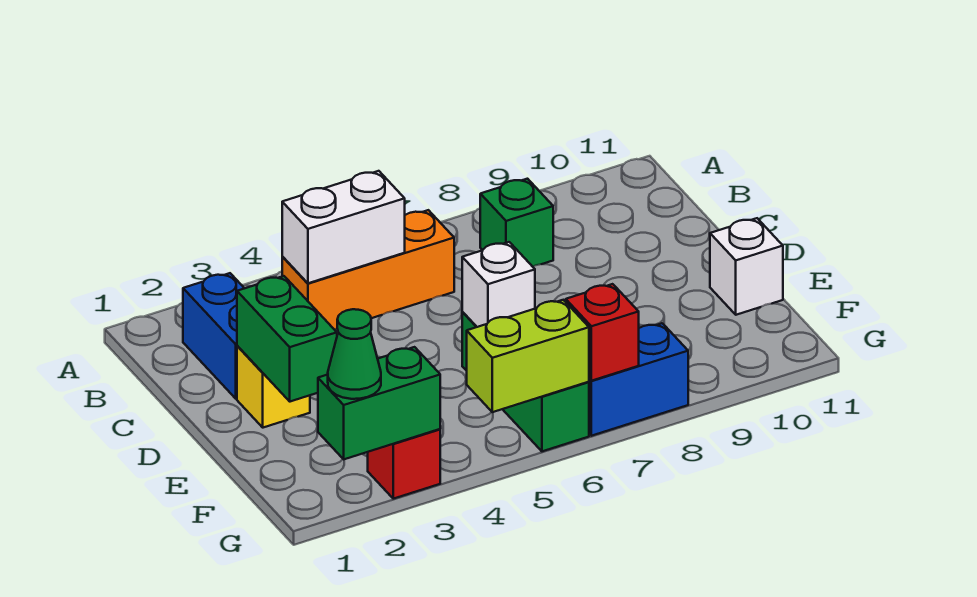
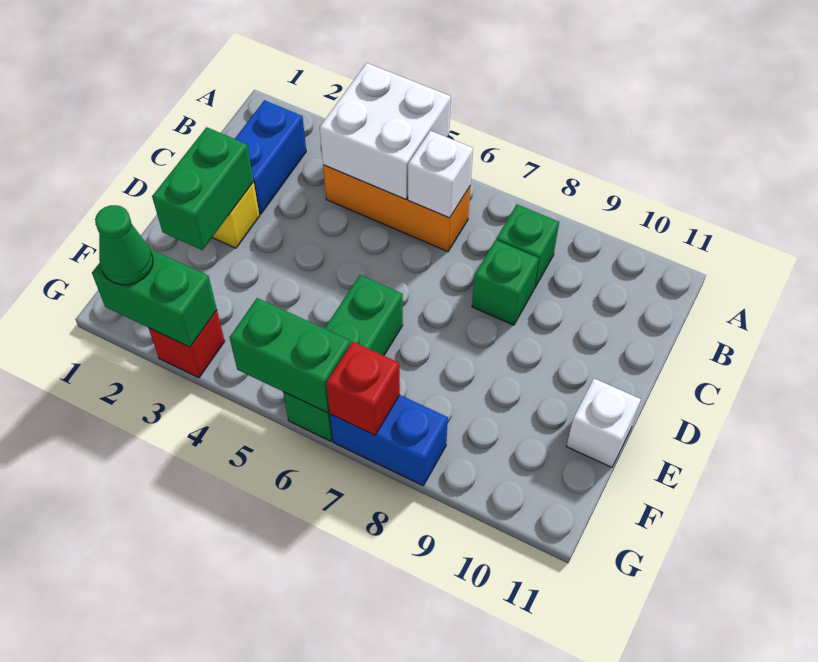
white brick B4:B5 level 2 -> white brick A4:B5 level 2
none -> green brick C8 level 1
white brick E6 level 2 -> white brick B6 level 2
lime brick G5:G6 level 2 -> green brick G5:G6 level 2

